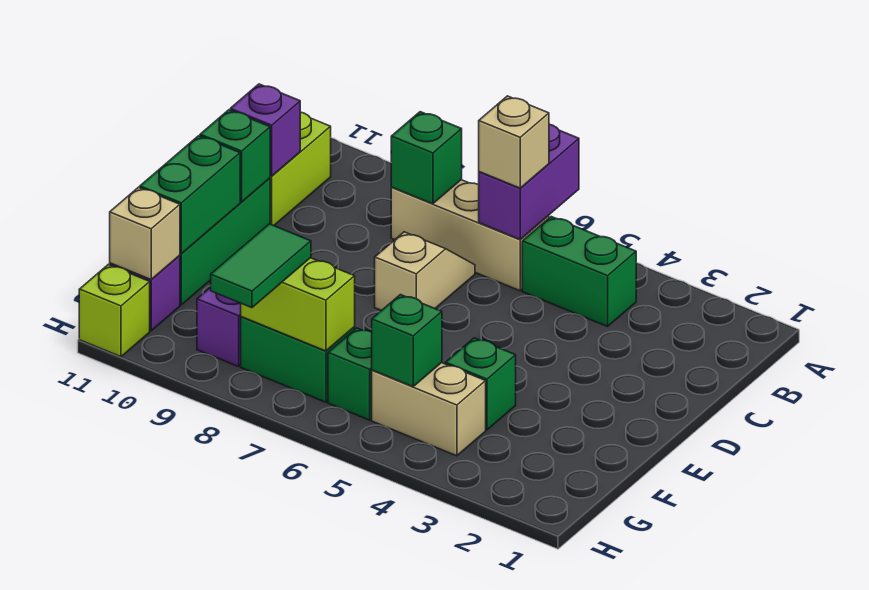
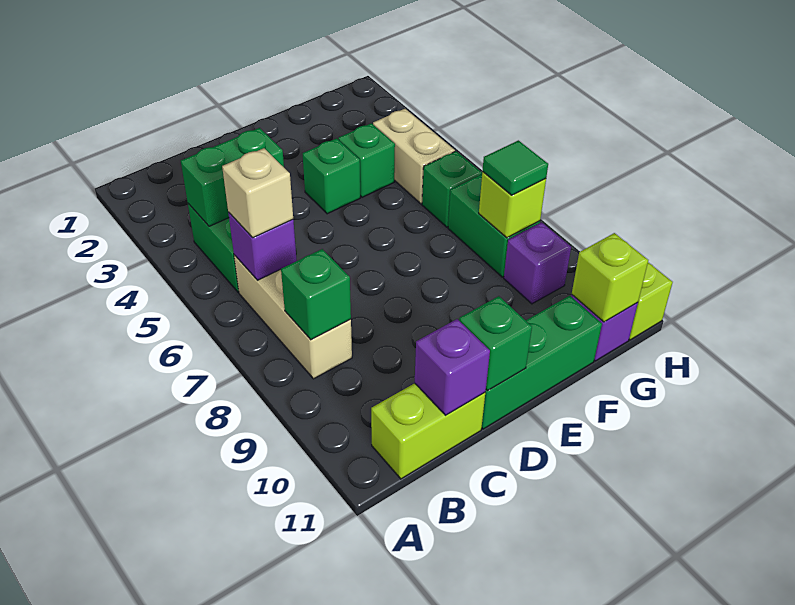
purple brick A6:B6 level 2 -> purple brick B6 level 2
tan slope C7:D7 level 1 top D -> none
green brick E11:F11 level 2 -> green brick B4:C4 level 2
green brick G5 level 2 -> green brick E4 level 1
lime brick G7:G8 level 2 -> lime brick G8 level 2
green tile G8:H8 level 3 -> green tile G8 level 3
tan brick G11 level 2 -> lime brick G11 level 2

